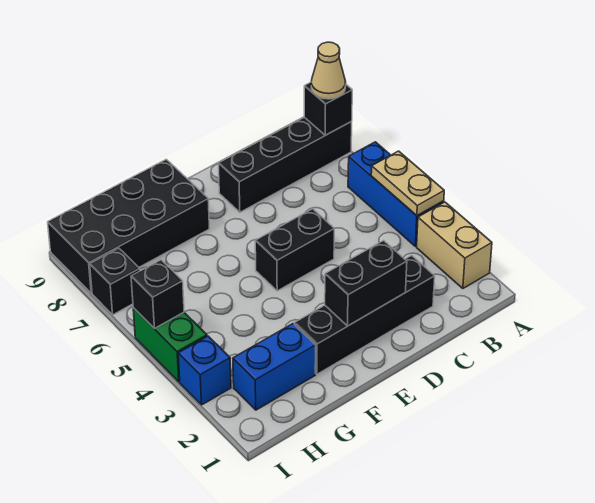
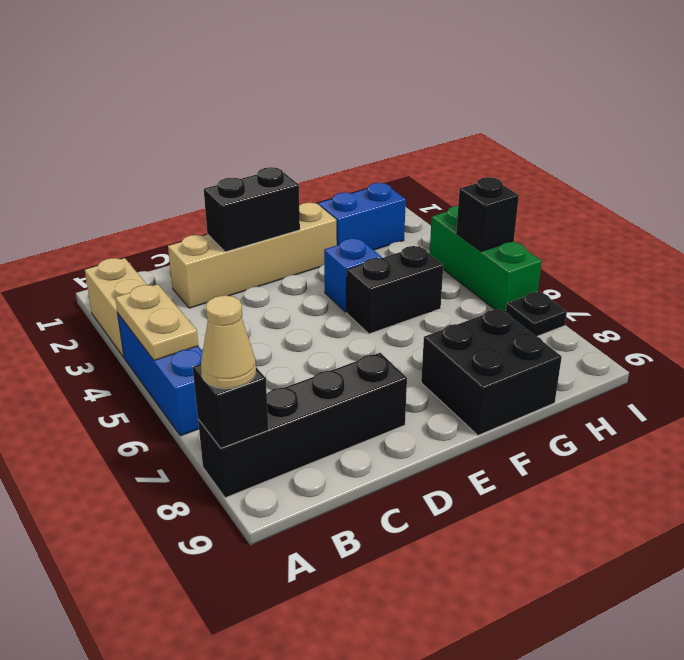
black brick C2:F2 level 1 -> tan brick C2:F2 level 1
black brick D5:E5 level 1 -> black brick F5:G5 level 1
black brick F8:I9 level 1 -> black brick F8:G9 level 1
blue brick I3 level 1 -> blue brick F4 level 1
green brick I4:I5 level 1 -> green brick I4:I6 level 1
black brick I7 level 1 -> black plate I7 level 1

